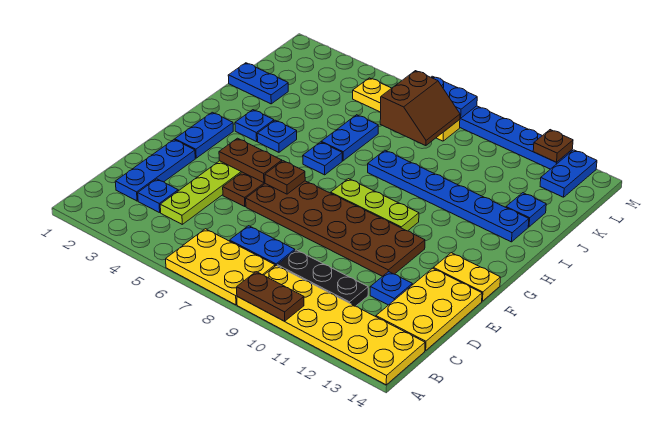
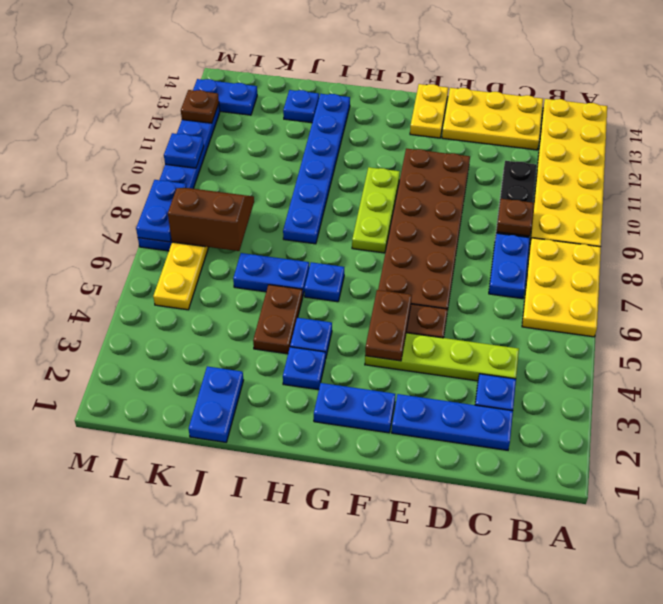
brown plate A9:A10 level 2 -> brown plate I4:I5 level 1
blue plate D12 level 1 -> blue plate M10 level 2
brown plate F6 level 2 -> brown plate C9 level 2

